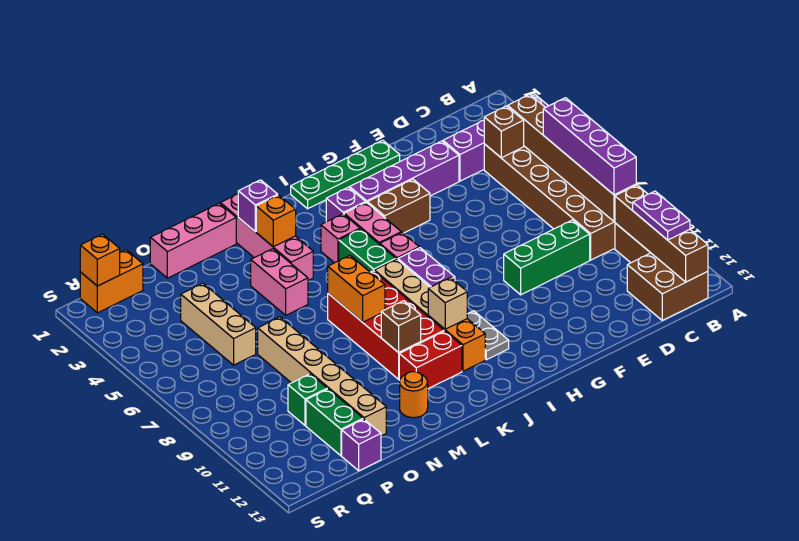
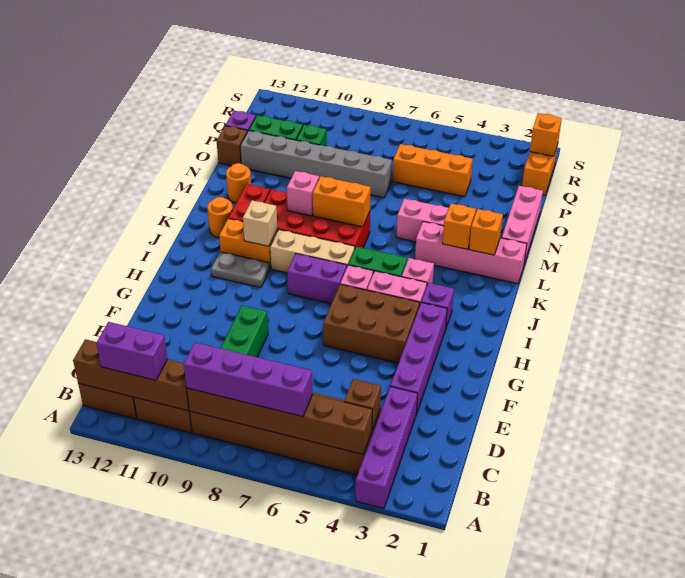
purple plate B11:B12 level 3 -> purple brick B11:B12 level 3
green plate F1:I1 level 1 -> none
brown brick G4:H4 level 1 -> brown brick G4:H6 level 1
none -> orange round brick K12 level 1
purple brick L2 level 2 -> orange brick L2 level 2
none -> pink brick L9 level 2
brown brick L10 level 2 -> brown brick O13 level 1
tan brick O7:O12 level 1 -> grey brick O7:O12 level 1
tan brick P4:P6 level 1 -> orange brick P4:P6 level 1

